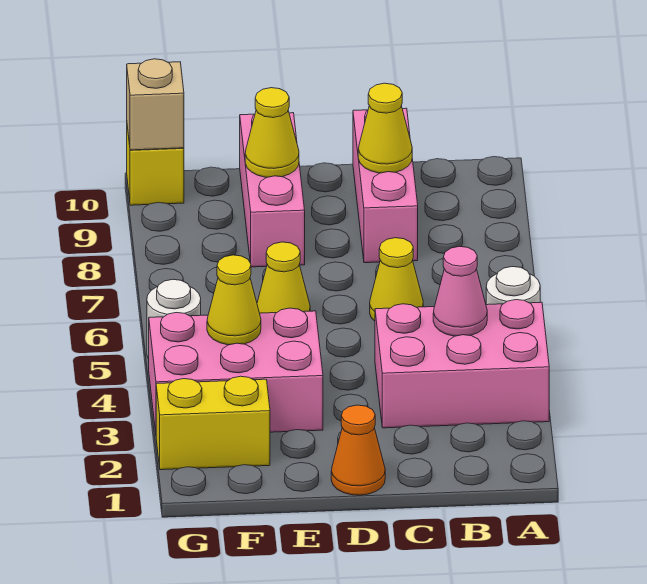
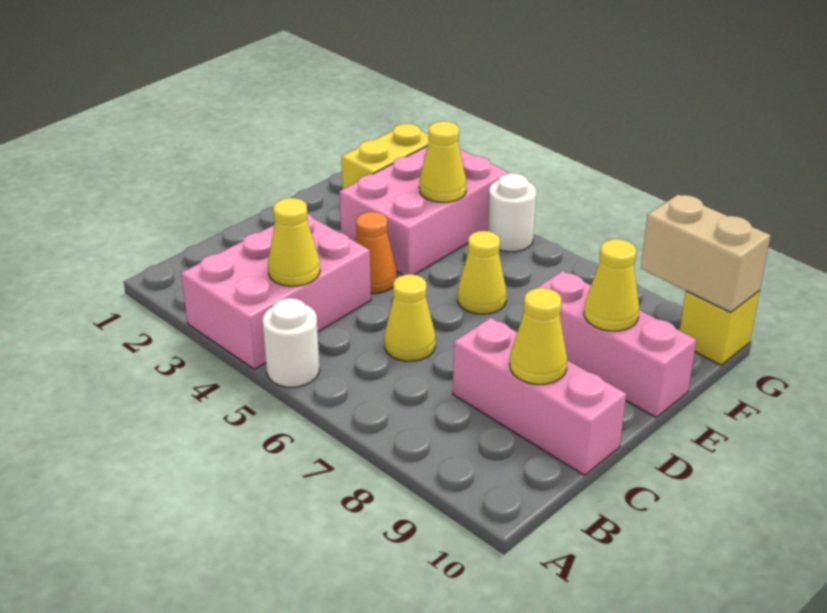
pink cone B4 level 2 -> yellow cone B4 level 2
orange cone D1 level 1 -> orange cone D4 level 1
tan brick G10 level 2 -> tan brick G9:G10 level 2

